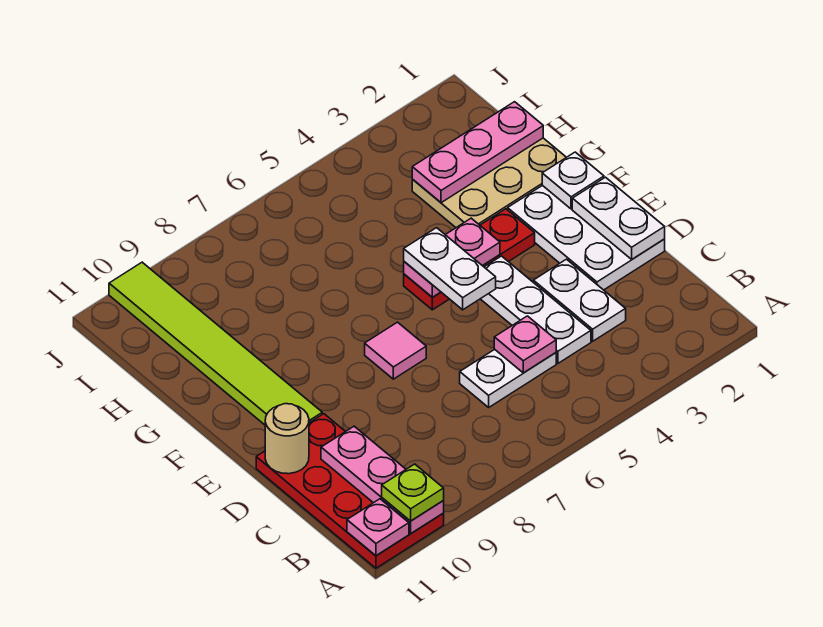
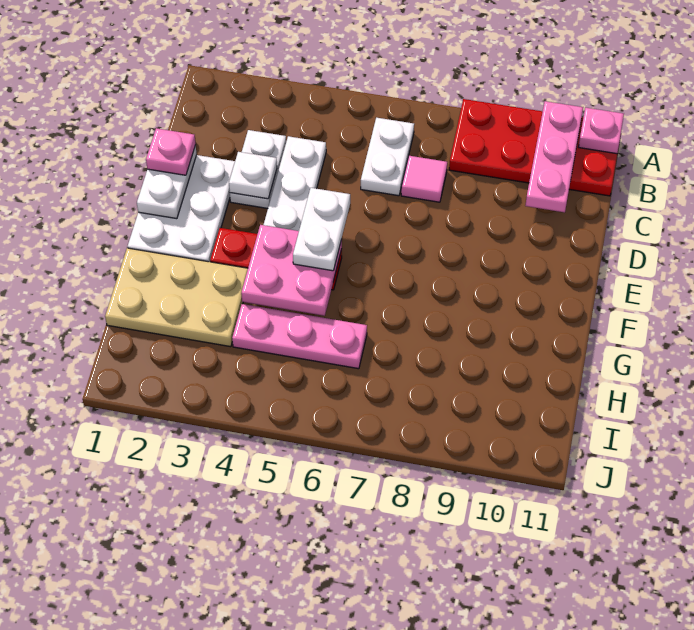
red plate A10:D11 level 1 -> red plate A8:B11 level 1
lime plate A10 level 3 -> none
white plate C5:C6 level 1 -> white plate B6:C6 level 1
pink plate C5 level 2 -> pink plate D1 level 3
tan round brick D11 level 2 -> none
pink tile E7 level 1 -> pink tile C7 level 1
lime tile E10:J10 level 1 -> none
white plate F1 level 2 -> white plate D3 level 2
pink plate F4:F5 level 2 -> pink plate F4:G5 level 2
pink plate H1:H3 level 2 -> pink plate H4:H6 level 1

